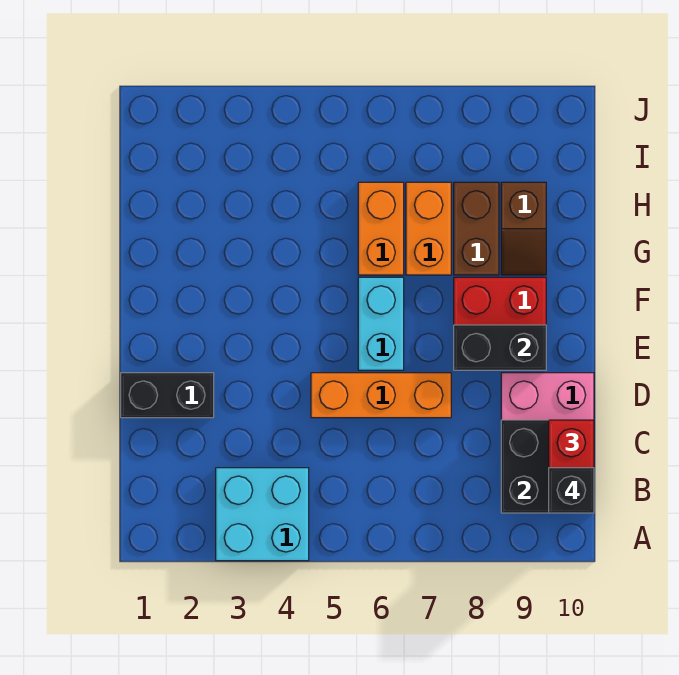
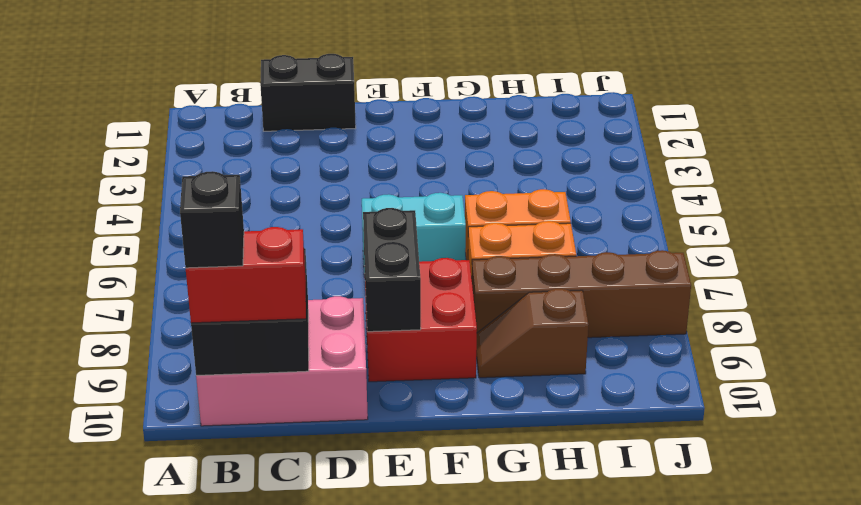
cyan brick A3:B4 level 1 -> none
black brick D1:D2 level 1 -> black brick C1:D1 level 1
orange brick D5:D7 level 1 -> none
brown brick G8:H8 level 1 -> brown brick G8:J8 level 1

